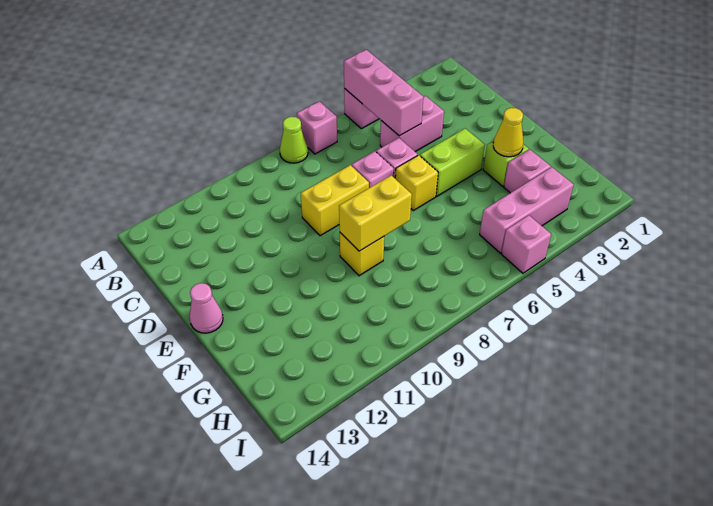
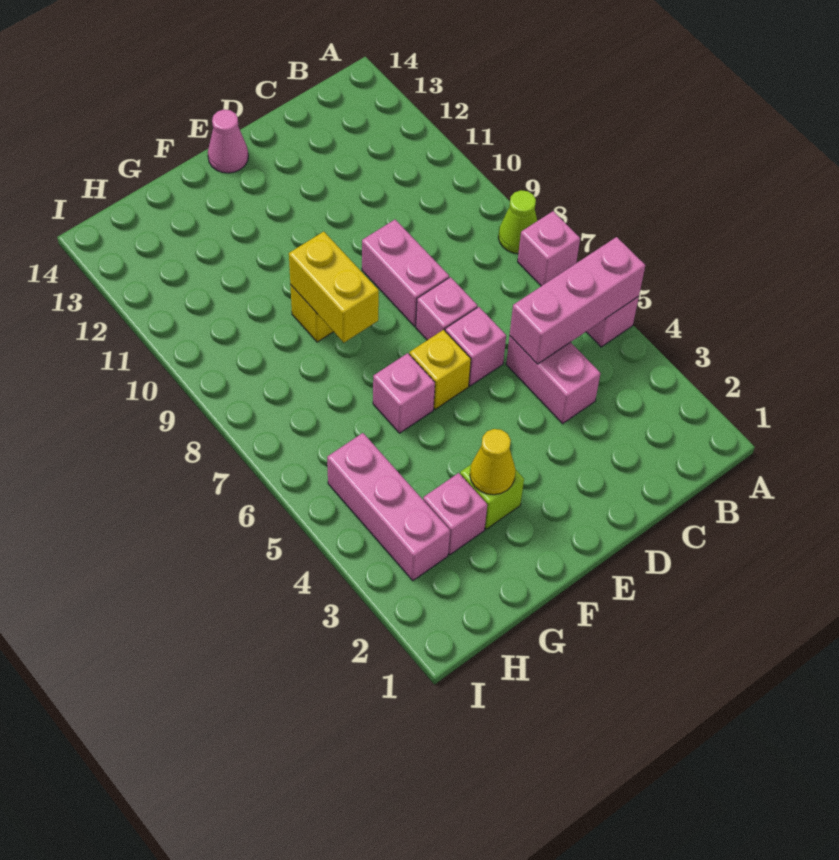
yellow brick D8:D9 level 1 -> pink brick D8:D9 level 1
lime brick E4:E5 level 1 -> none
pink brick I5 level 1 -> pink brick F6 level 1

